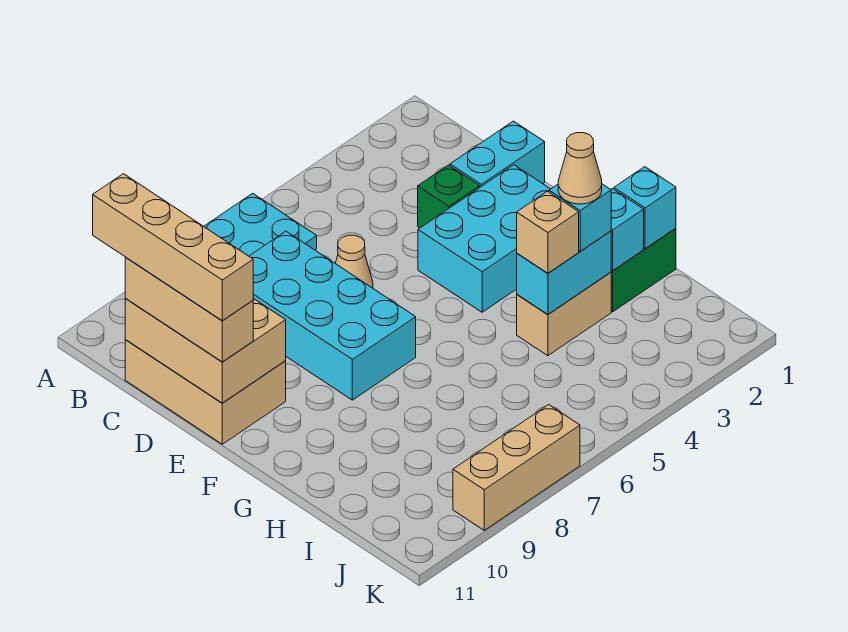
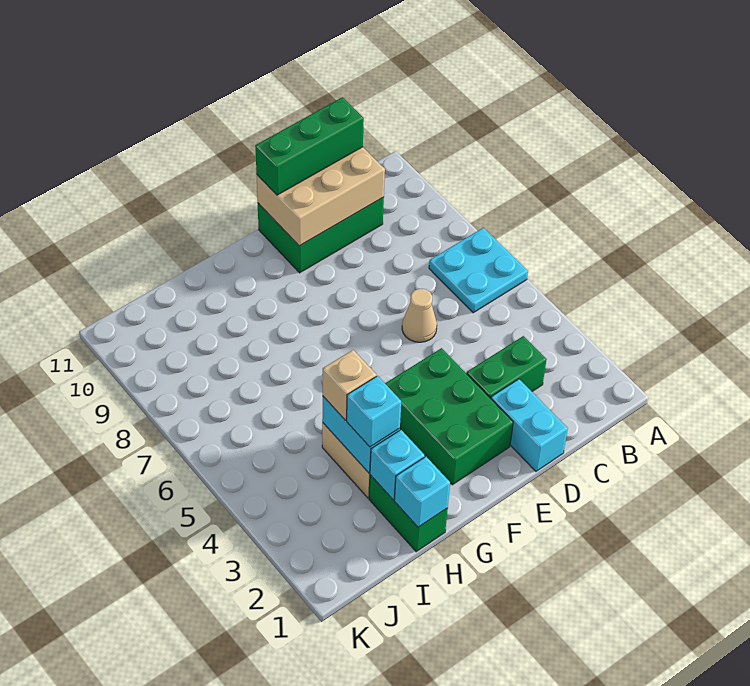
tan brick B11:E11 level 4 -> none
cyan brick C7:F8 level 1 -> none
tan brick C10:E11 level 1 -> green brick C10:E11 level 1
tan brick C11:E11 level 3 -> green brick C11:E11 level 3
green brick D3 level 1 -> green brick C3:D3 level 1
cyan brick E2:F4 level 1 -> green brick E2:F4 level 1
tan cone H3 level 4 -> none
tan brick K7:K9 level 1 -> none

